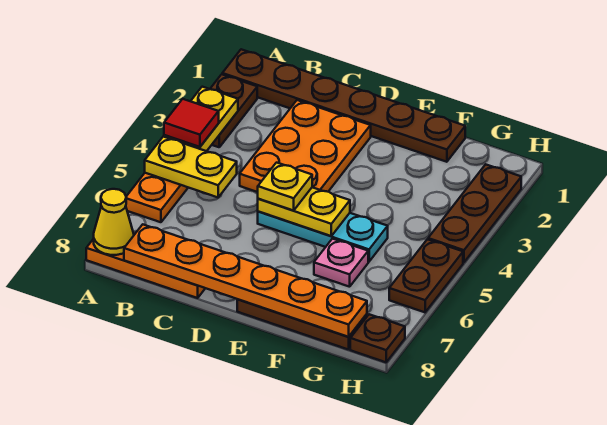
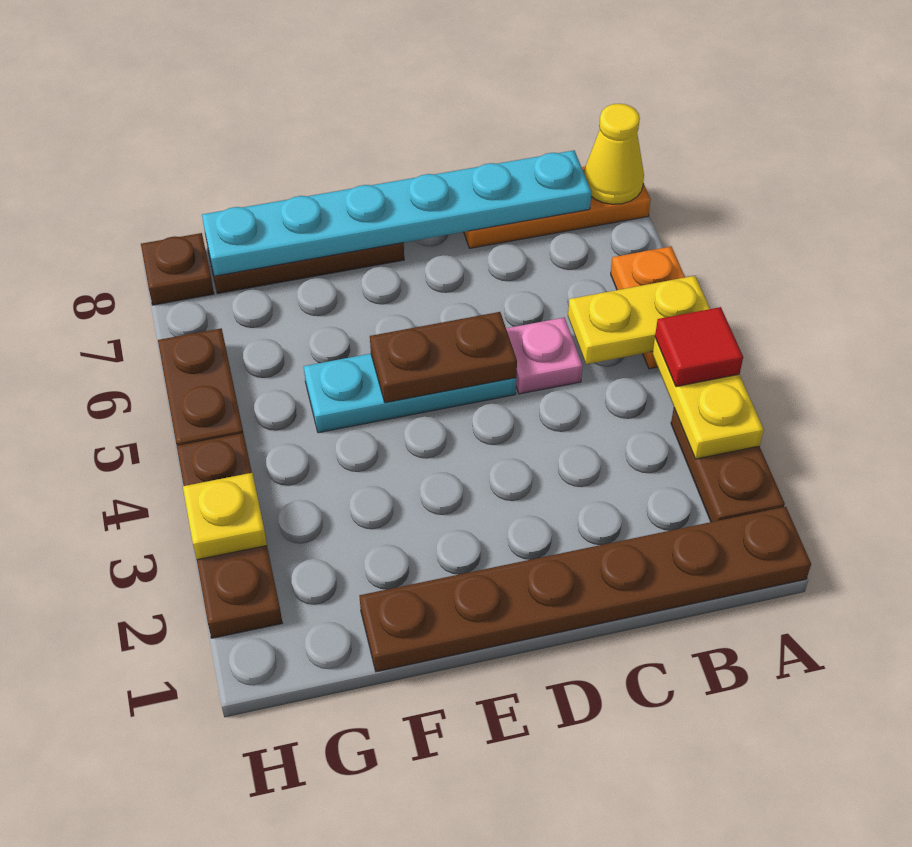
orange plate B8:G8 level 2 -> cyan plate B8:G8 level 2
orange plate C2:D4 level 1 -> none
yellow plate D5:E5 level 2 -> brown plate D5:E5 level 2
yellow plate D5 level 3 -> yellow plate H3 level 2
pink plate F6 level 1 -> pink plate C5 level 1

